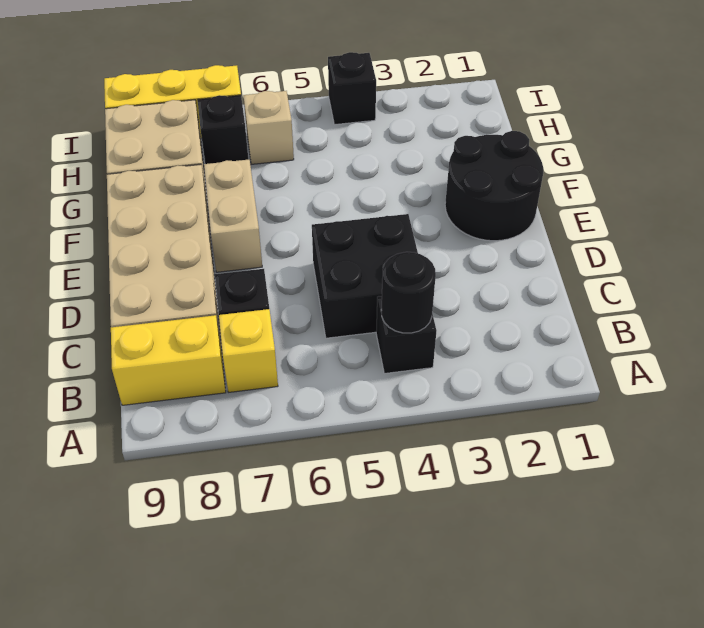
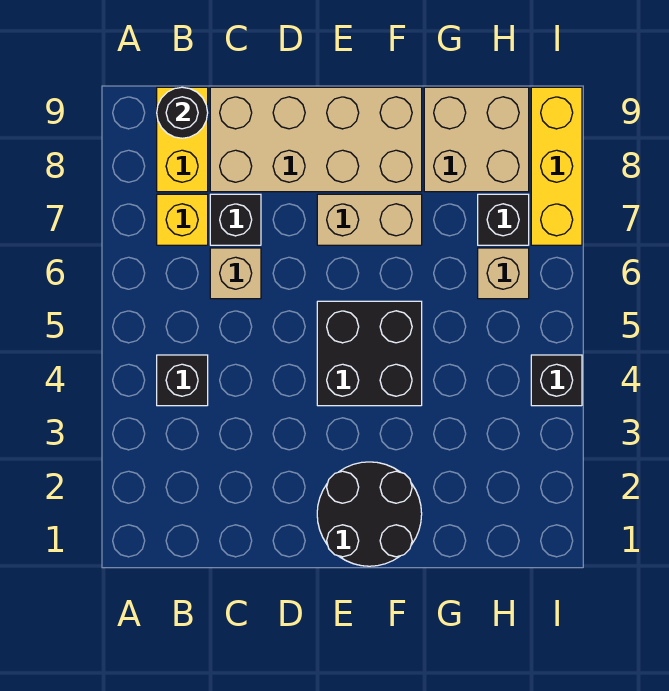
black round brick B4 level 2 -> black round brick B9 level 2
black brick C4:D5 level 1 -> black brick E4:F5 level 1
none -> tan brick C6 level 1

